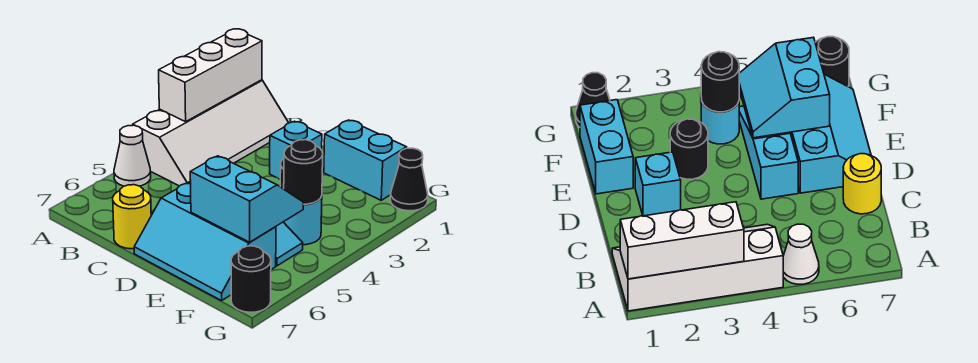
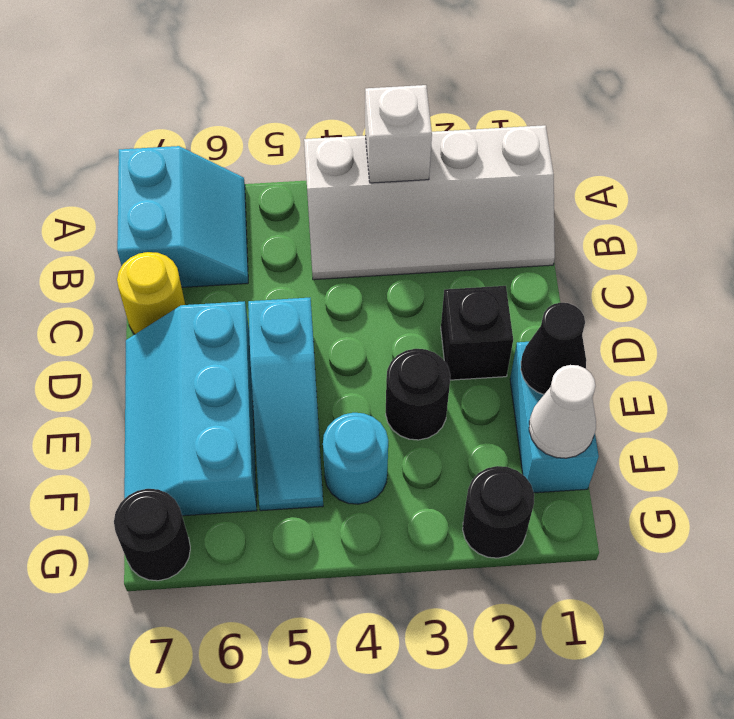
white brick A1:A3 level 2 -> white brick A3 level 2
white cone A5 level 1 -> white cone F1 level 2
cyan brick D2 level 1 -> black brick D2 level 1
cyan slope E5:F6 level 2 top 6 -> cyan slope A6:B7 level 1 top 7
black round brick F4 level 2 -> black round brick G2 level 1
black cone G1 level 1 -> black cone E1 level 2

